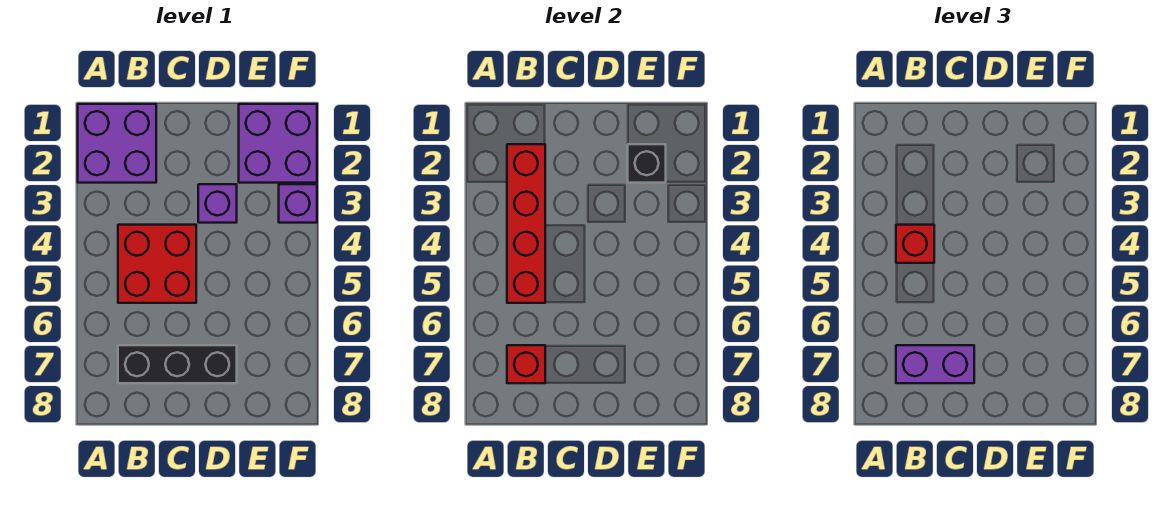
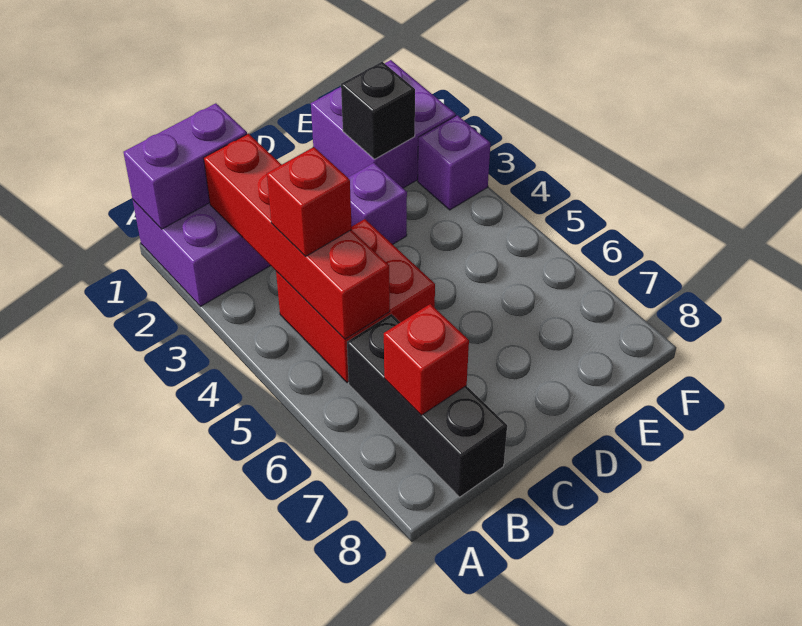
black brick B7:D7 level 1 -> black brick B6:B8 level 1
purple brick B7:C7 level 3 -> purple brick A1:B1 level 2

